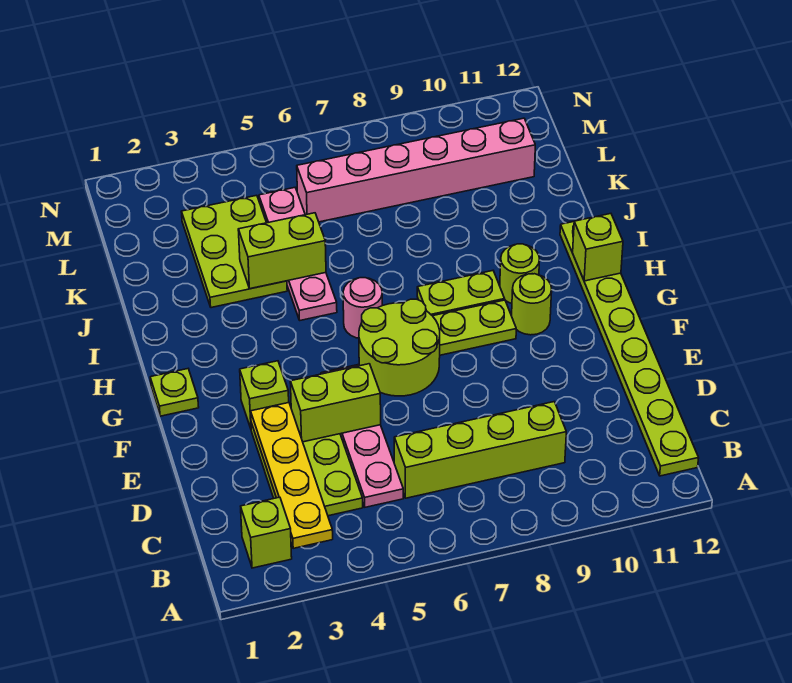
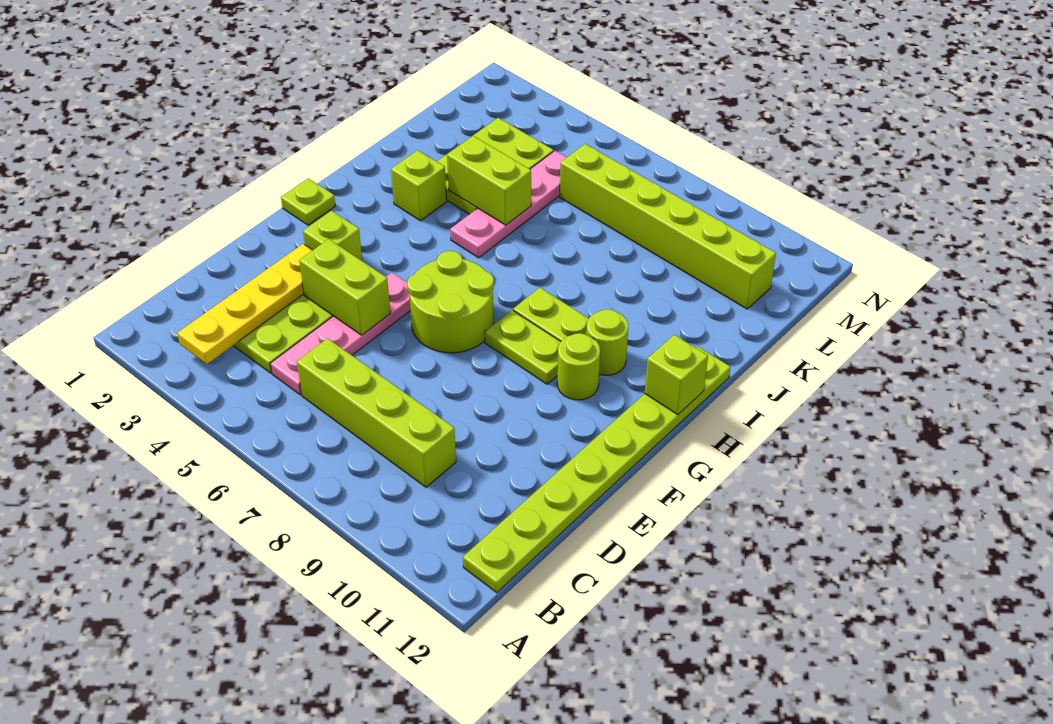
lime brick B2 level 1 -> lime brick I3 level 1
pink round brick H6 level 1 -> none
pink brick L6:L11 level 1 -> lime brick L6:L11 level 1

